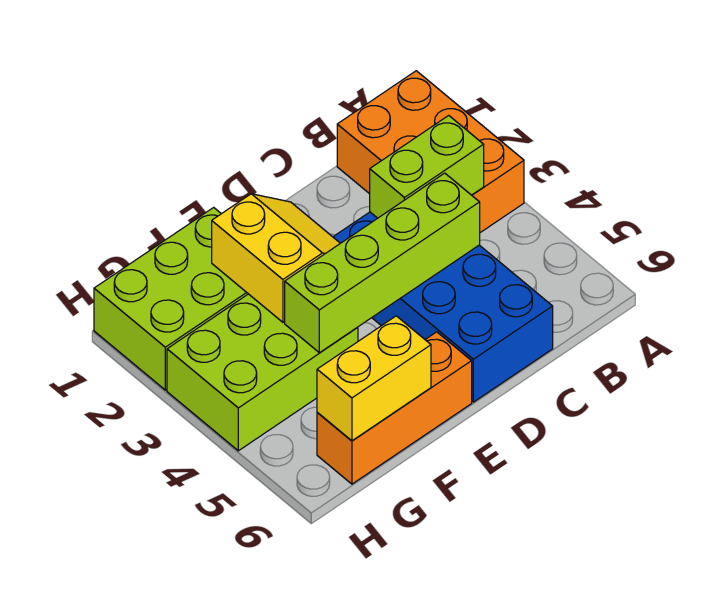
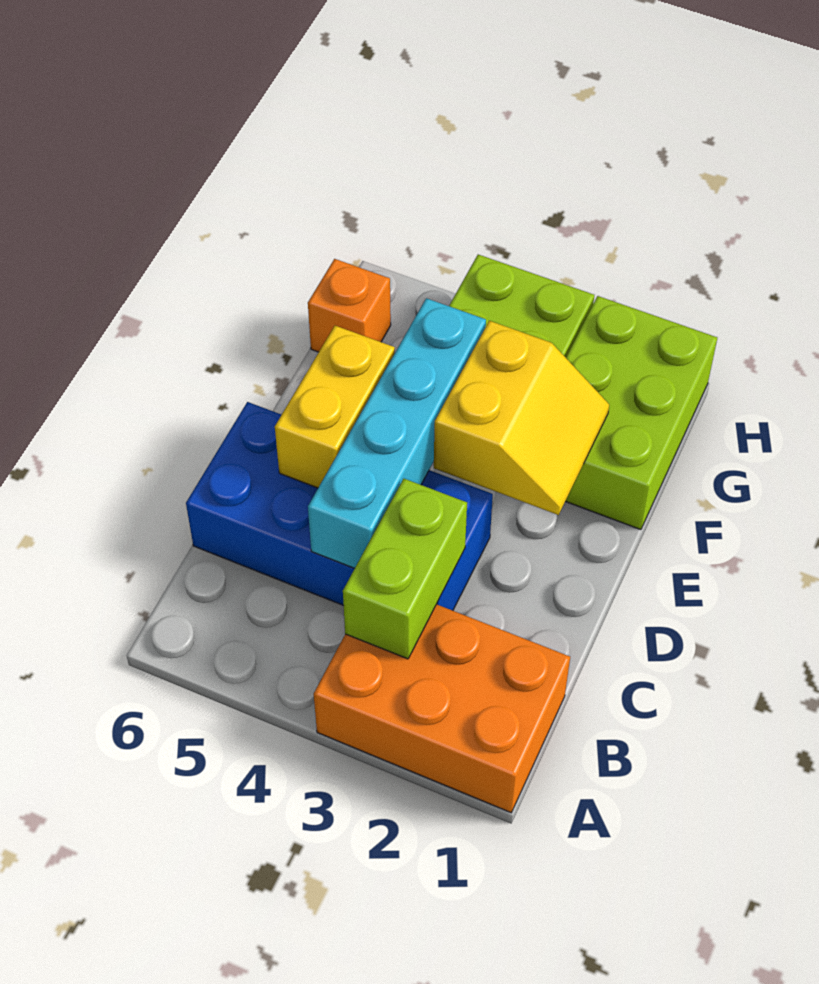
lime brick C4:F4 level 2 -> cyan brick C4:F4 level 2
yellow slope E2:F3 level 2 top F -> yellow slope E2:F3 level 2 top 3
orange brick E6:G6 level 1 -> orange brick G6 level 1
yellow brick F6:G6 level 2 -> yellow brick D5:E5 level 2

